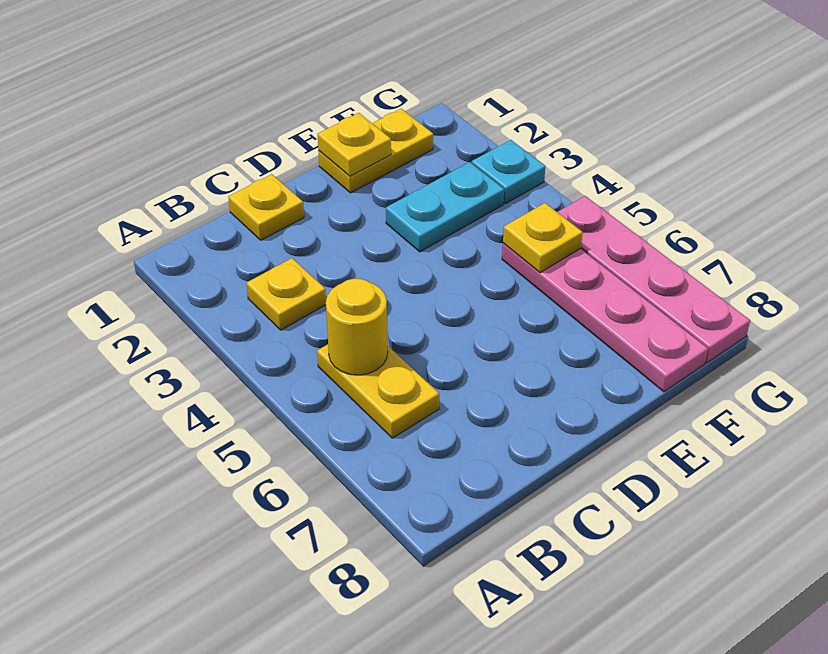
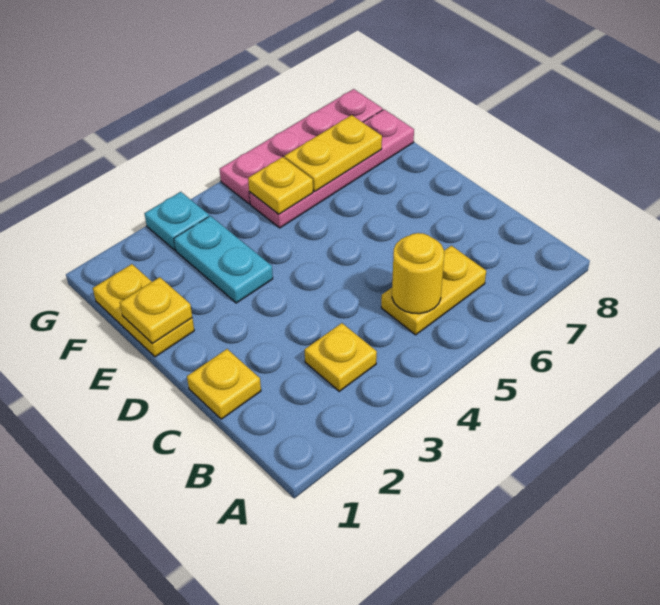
none -> yellow plate F6:F7 level 2

